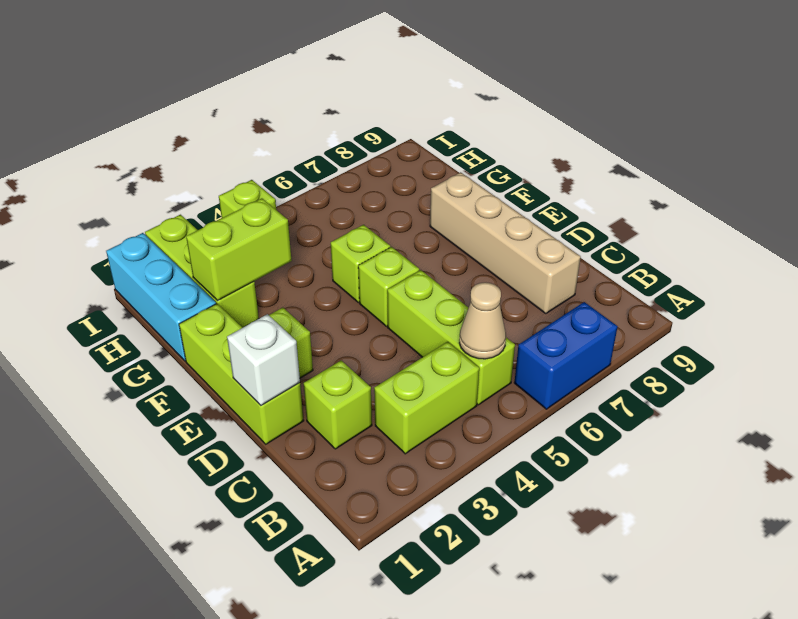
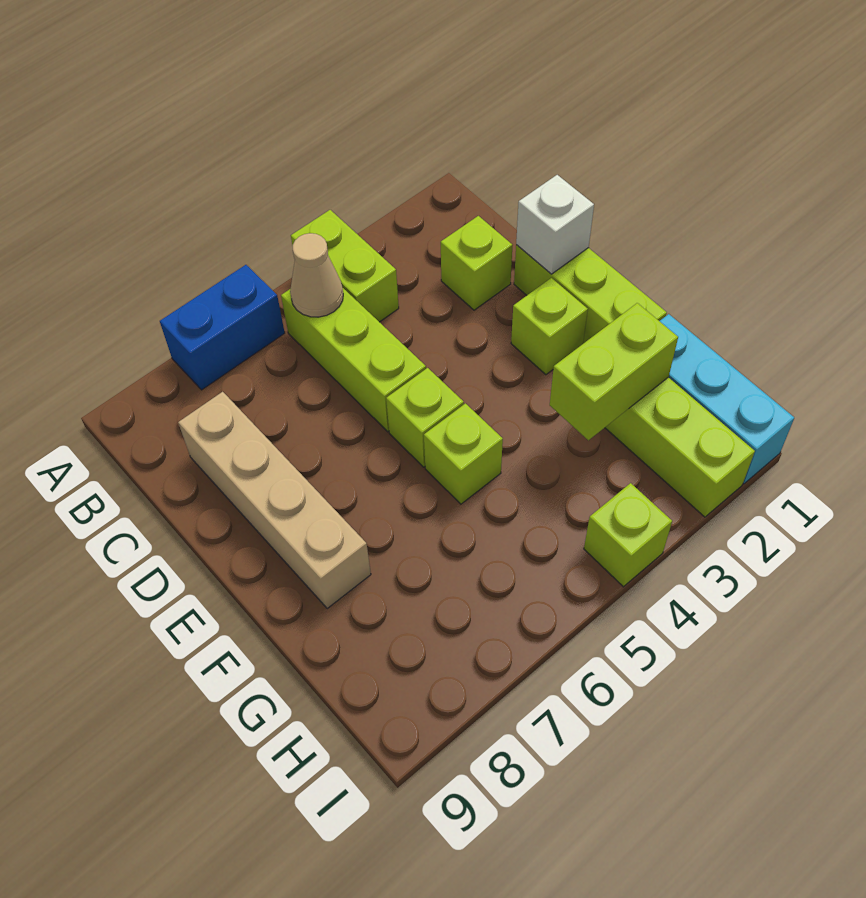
lime brick B3:B4 level 1 -> lime brick A4:B4 level 1

